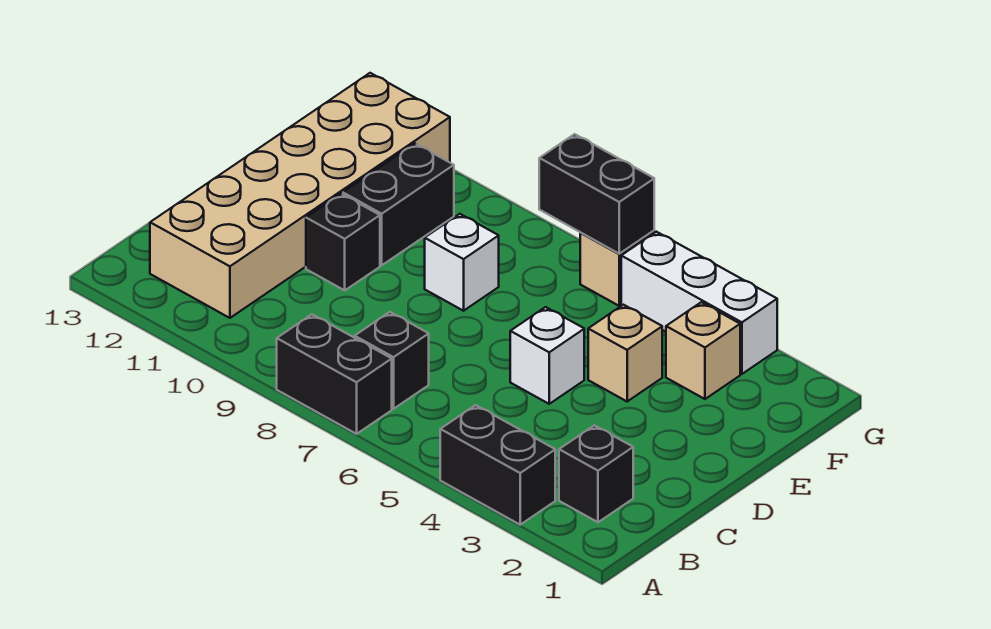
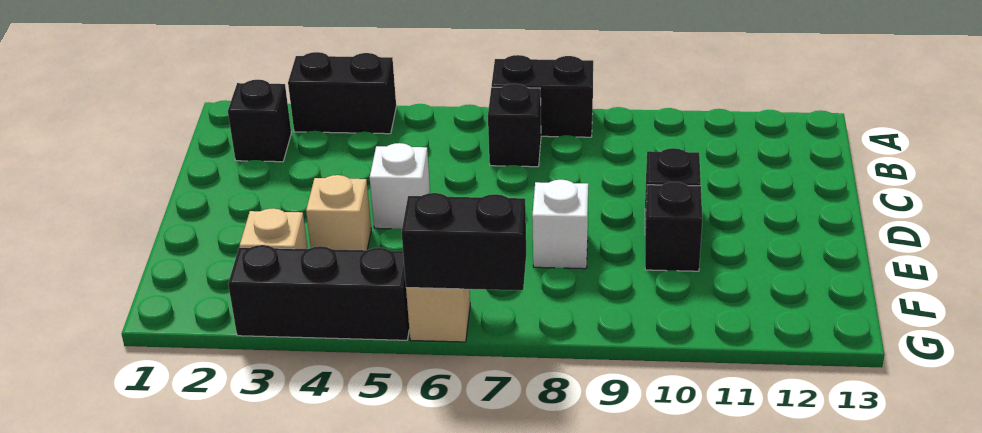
tan brick B11:G12 level 1 -> none
black brick E10:F10 level 1 -> black brick E10 level 1
white brick G3:G5 level 1 -> black brick G3:G5 level 1

